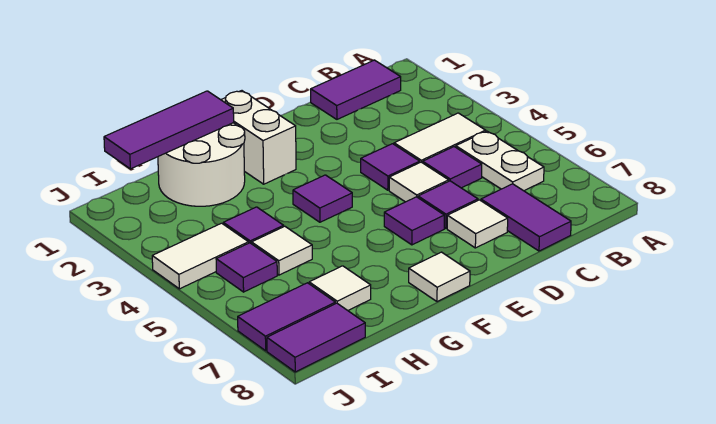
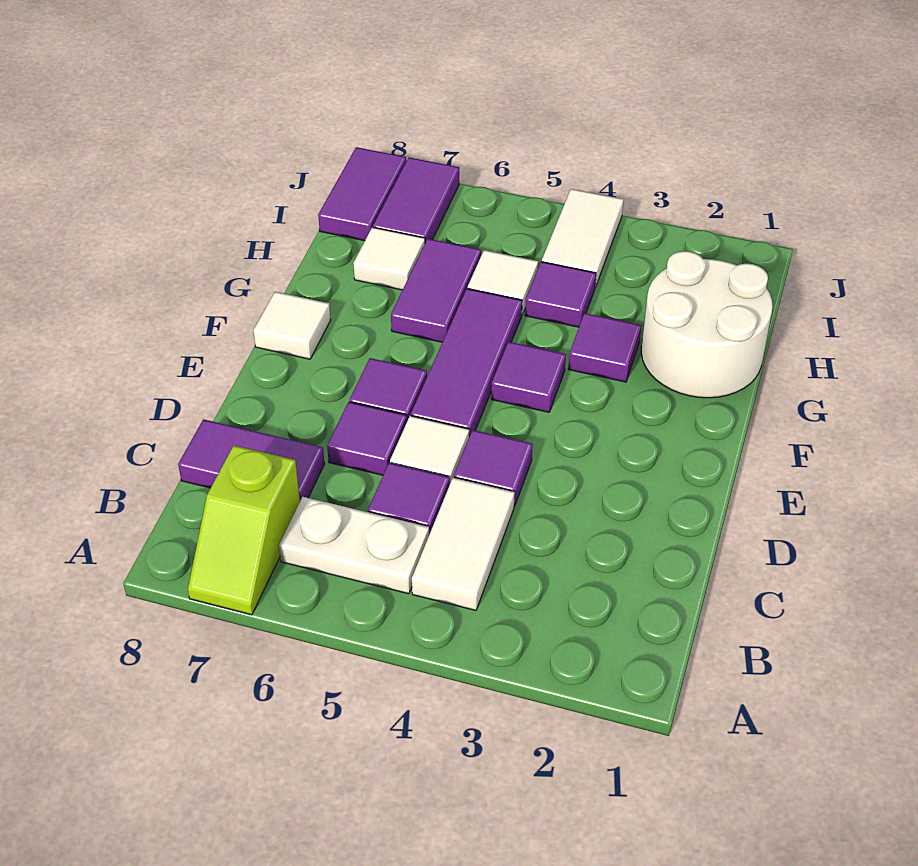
none -> lime slope A7:B7 level 1 top B
purple tile B1:C1 level 1 -> purple tile G6:H6 level 1
white tile D7 level 1 -> none
white brick F1:F2 level 1 -> none
purple tile G1:I1 level 2 -> purple tile E5:G5 level 1
purple tile I5 level 1 -> purple tile G3 level 1

